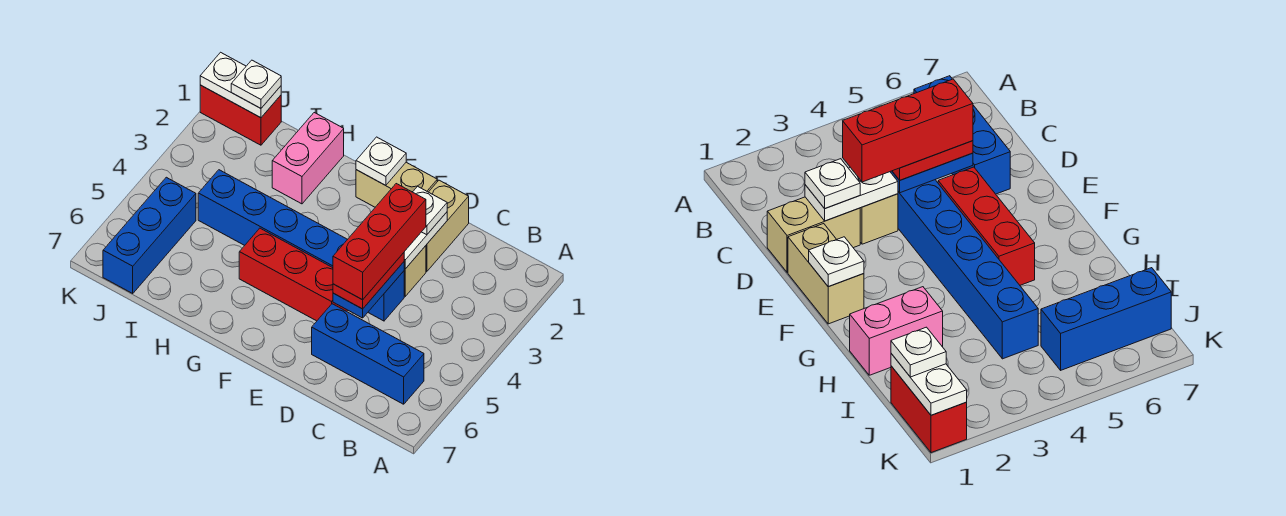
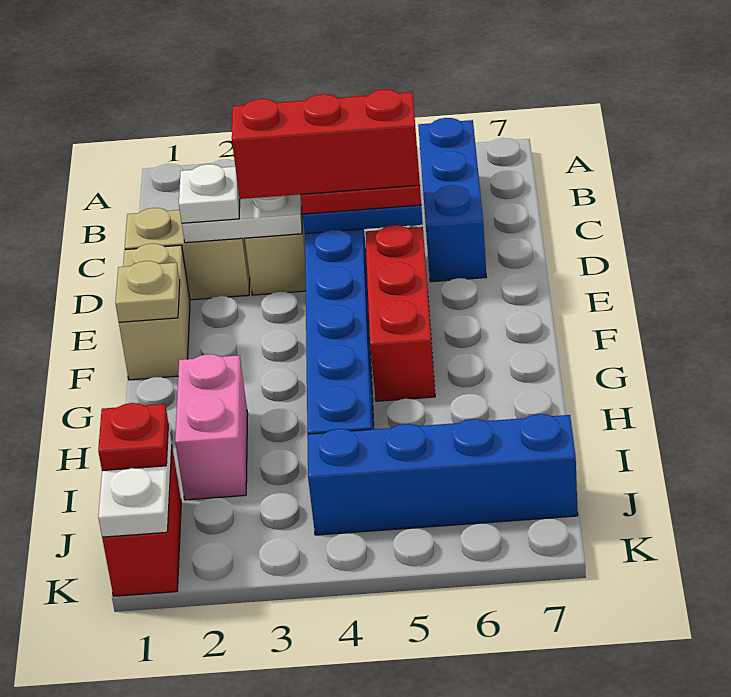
white plate F1 level 2 -> tan plate F1 level 2
pink brick H1:H2 level 1 -> pink brick H2:I2 level 1
white plate J1 level 3 -> red plate J1 level 3
blue brick J5:J7 level 1 -> blue brick J4:J7 level 1

